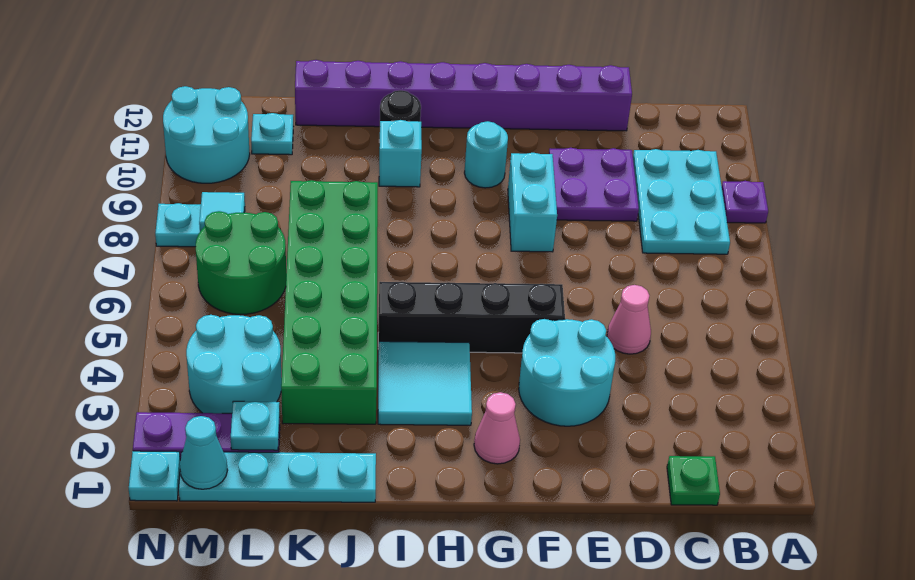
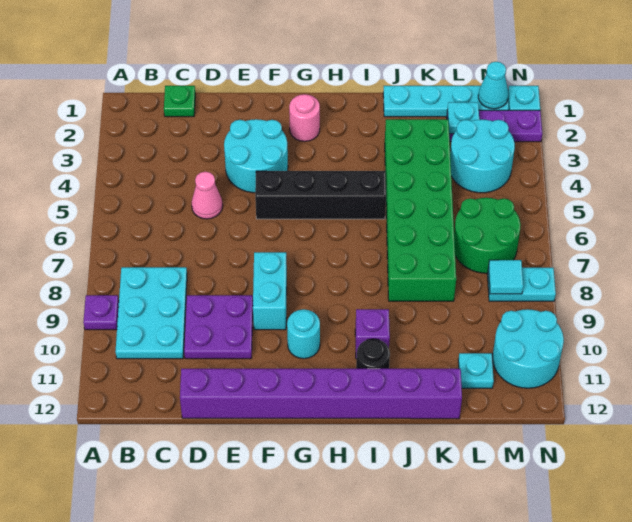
pink cone G2 level 1 -> pink round brick G2 level 1
cyan tile H3:I4 level 1 -> none
cyan brick I10 level 1 -> purple brick I10 level 1

